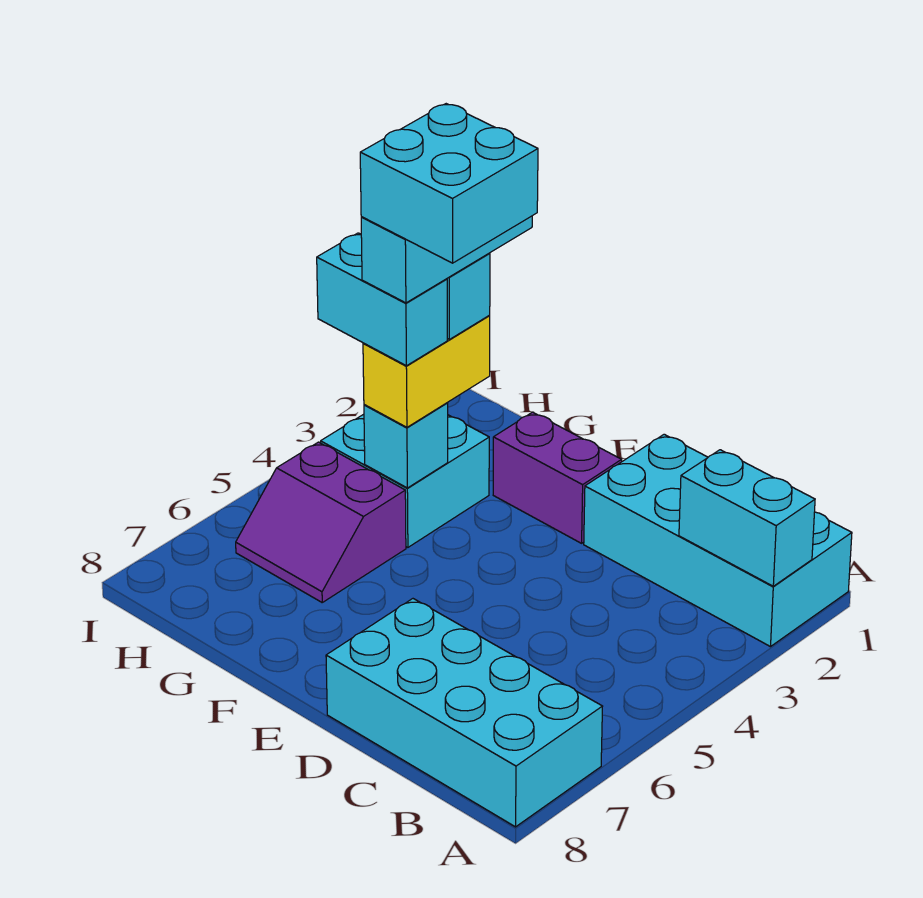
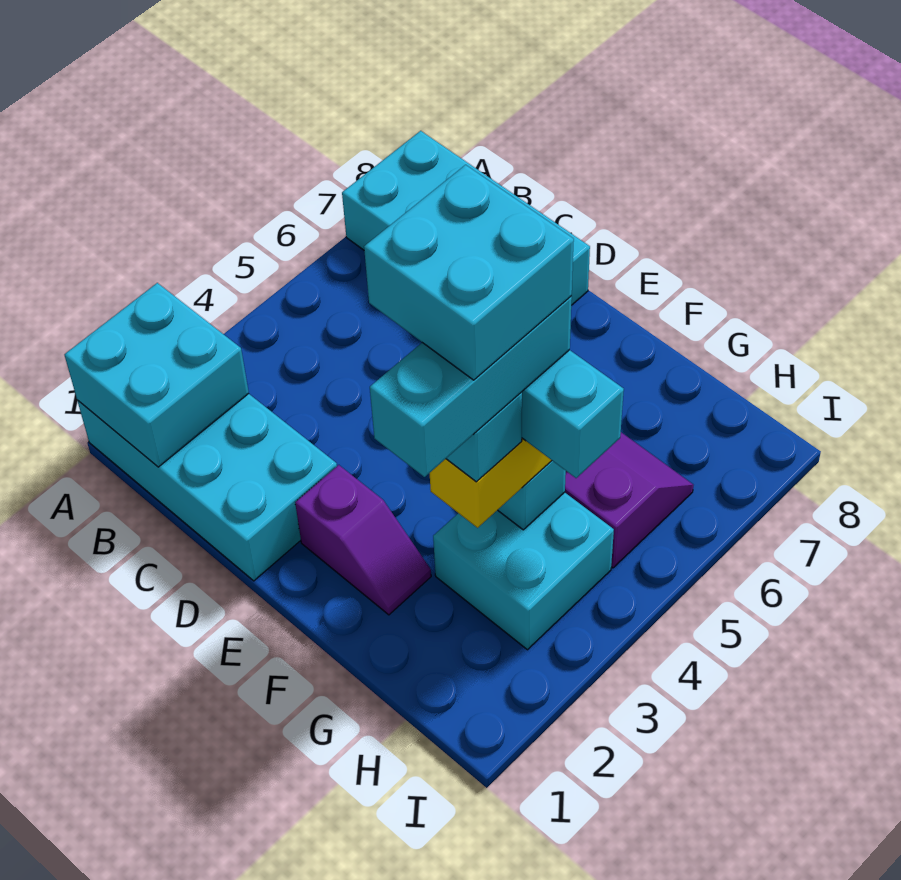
cyan brick A2:B2 level 2 -> cyan brick A1:B2 level 2
purple brick E2:F2 level 1 -> purple slope E2:F2 level 1 top E

